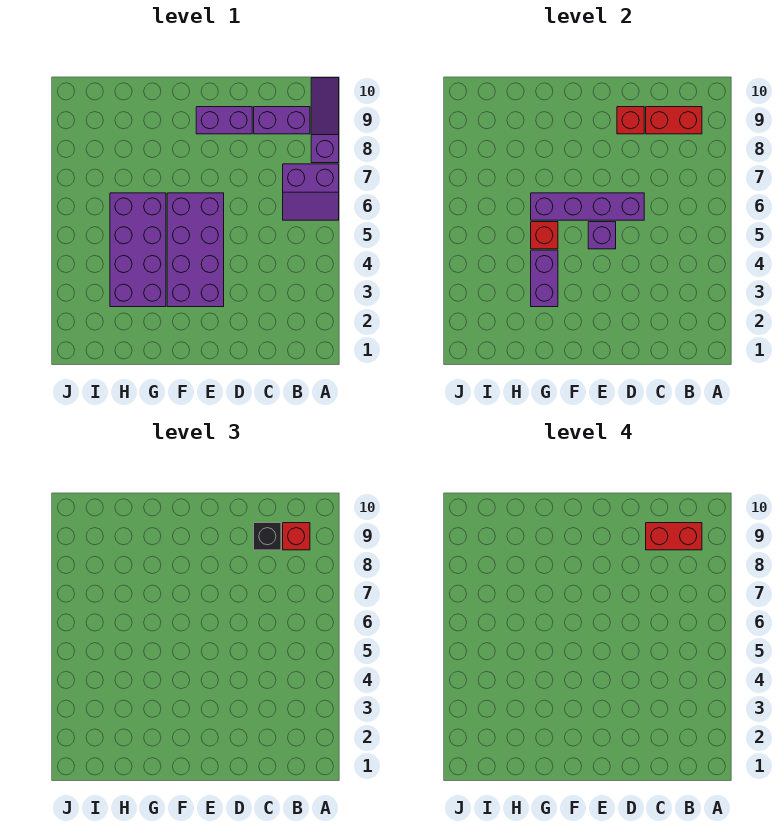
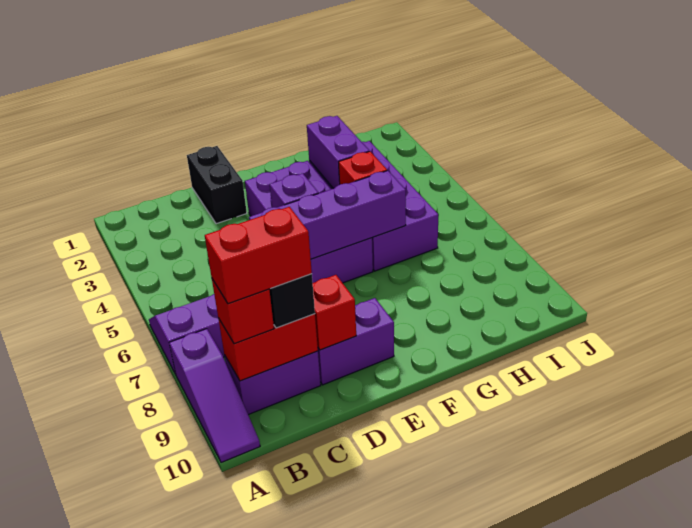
none -> black brick D1:D2 level 1

